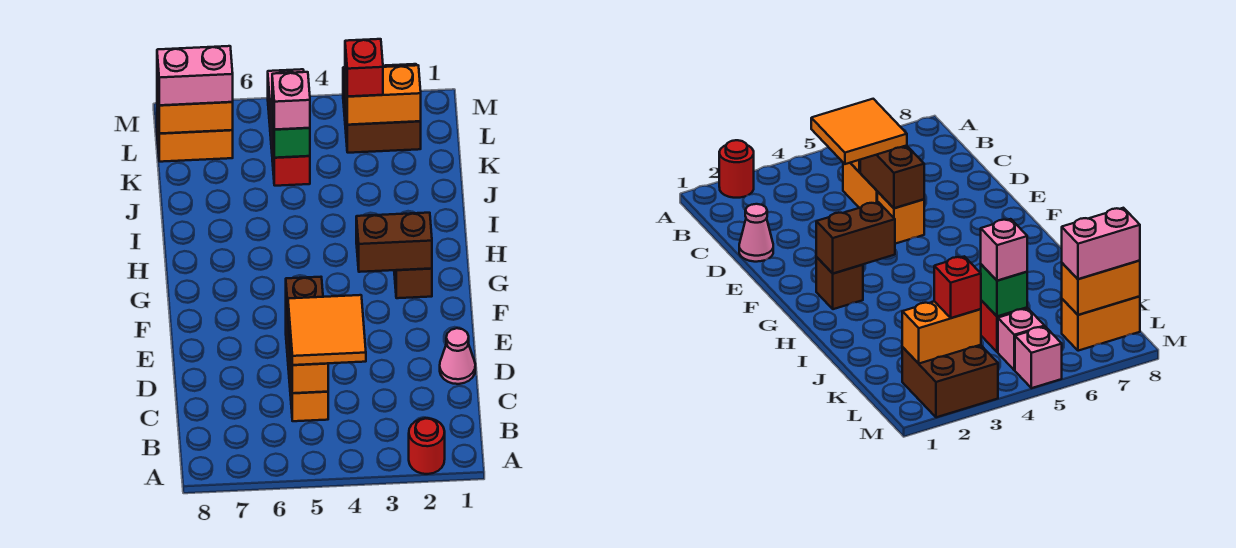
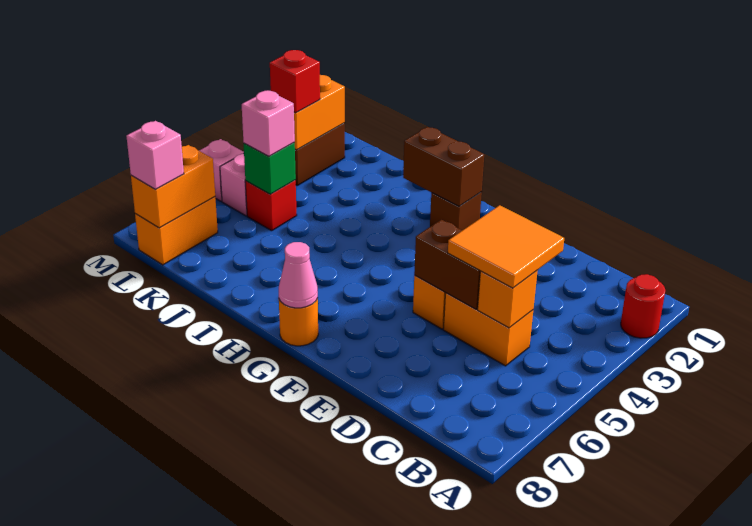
pink cone D1 level 1 -> pink cone G8 level 2
brown brick G2:G3 level 2 -> brown brick G2:H2 level 2
none -> orange round brick G8 level 1
pink brick L7:L8 level 3 -> pink brick L8 level 3

